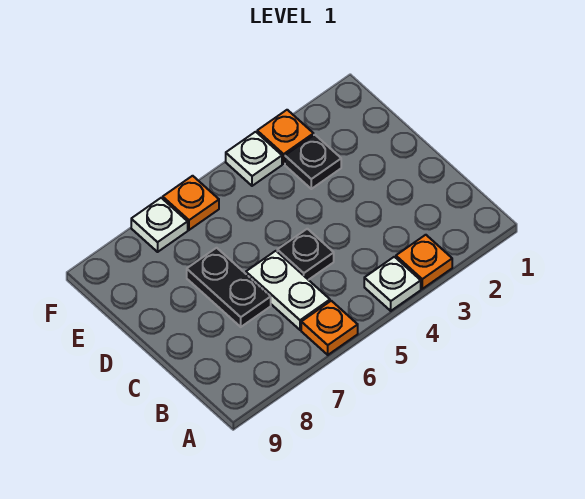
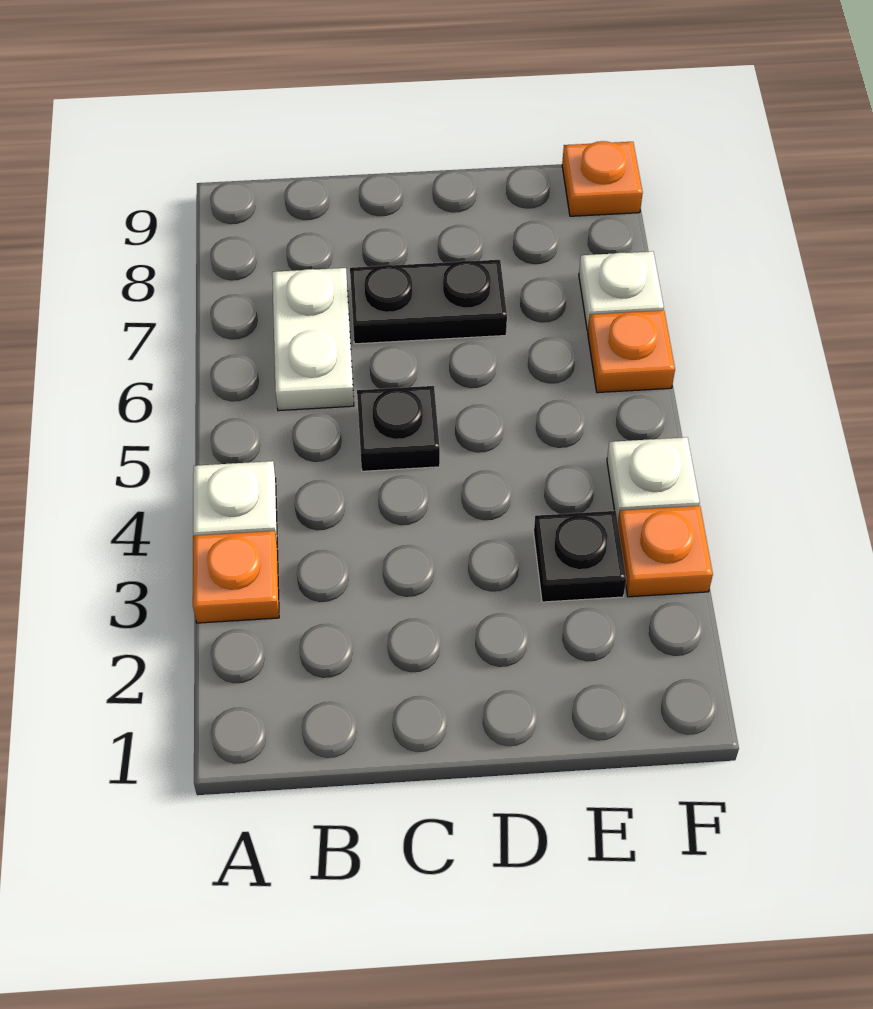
orange plate A6 level 1 -> orange plate F9 level 1
white plate B6:C6 level 1 -> white plate B6:B7 level 1

